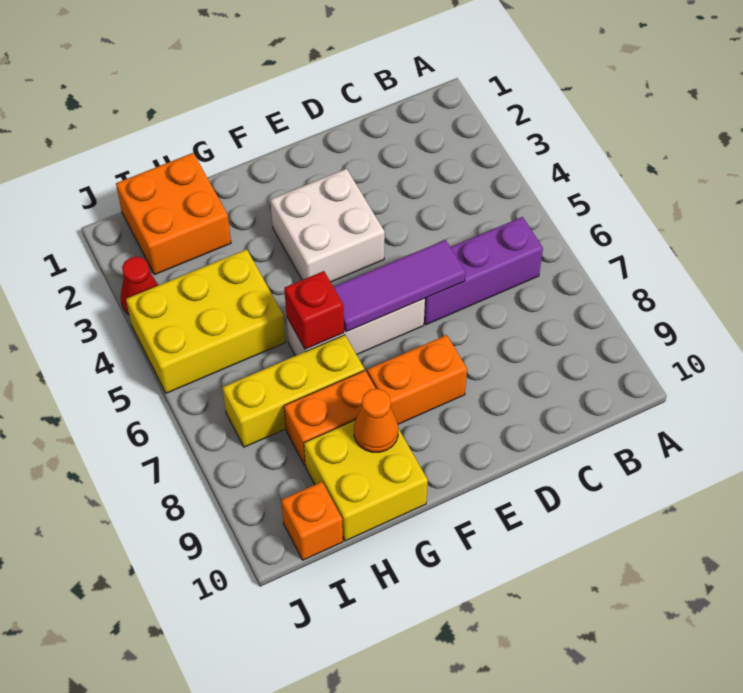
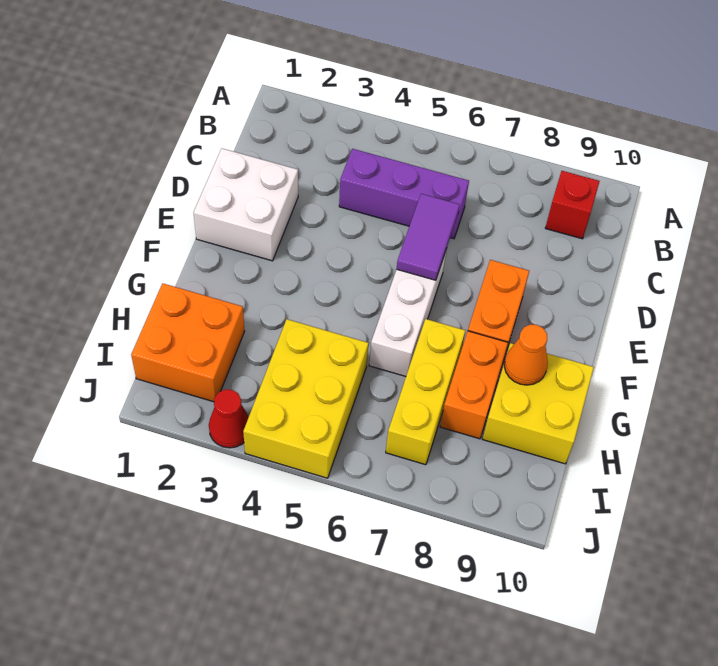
purple brick B6:D6 level 1 -> purple brick C4:C6 level 1
purple tile D6:F6 level 2 -> purple tile D6:E6 level 2
white brick E3:F4 level 1 -> white brick D1:E2 level 1
red brick G6 level 2 -> red brick B9 level 1
orange brick I10 level 1 -> none

